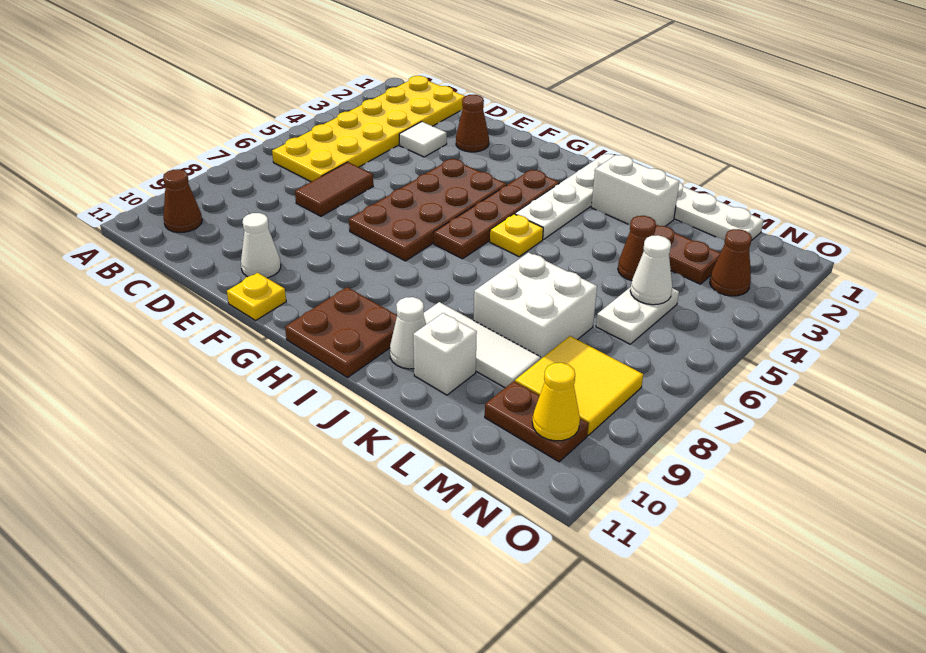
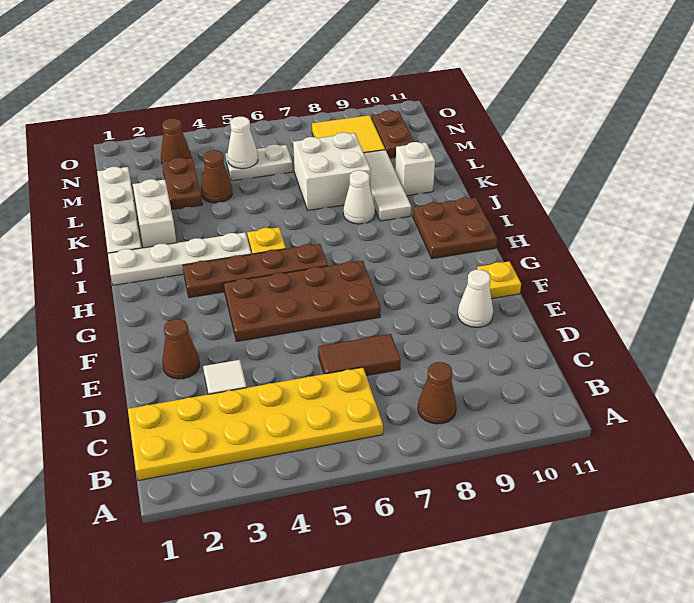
brown cone B10 level 1 -> brown cone B8 level 1
white cone J10 level 1 -> white cone J8 level 1
yellow cone N10 level 2 -> none

